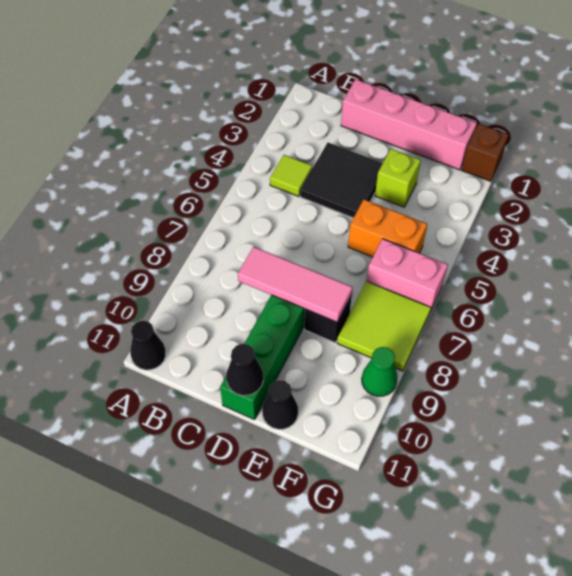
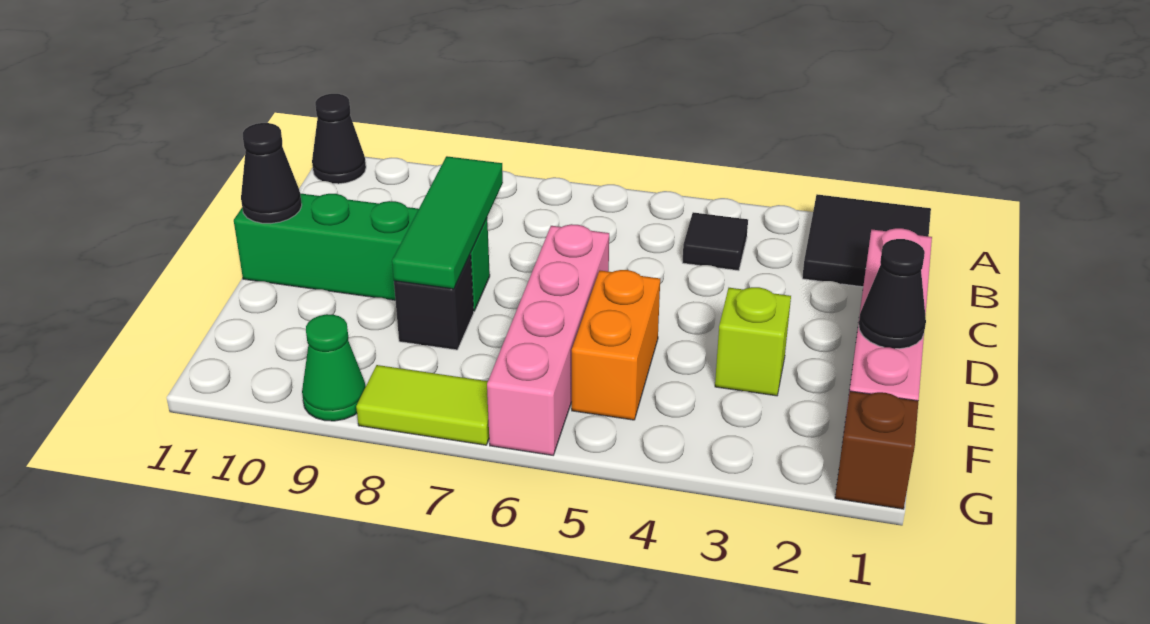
lime tile B4 level 1 -> black tile B4 level 1
black tile C3:D4 level 1 -> black tile A1:B2 level 1
pink tile C8:E8 level 2 -> green tile C8:E8 level 2
black cone E11 level 1 -> black cone E1 level 2
pink brick F6:G6 level 1 -> pink brick D6:G6 level 1
lime tile F7:G8 level 1 -> lime tile G7:G8 level 1

